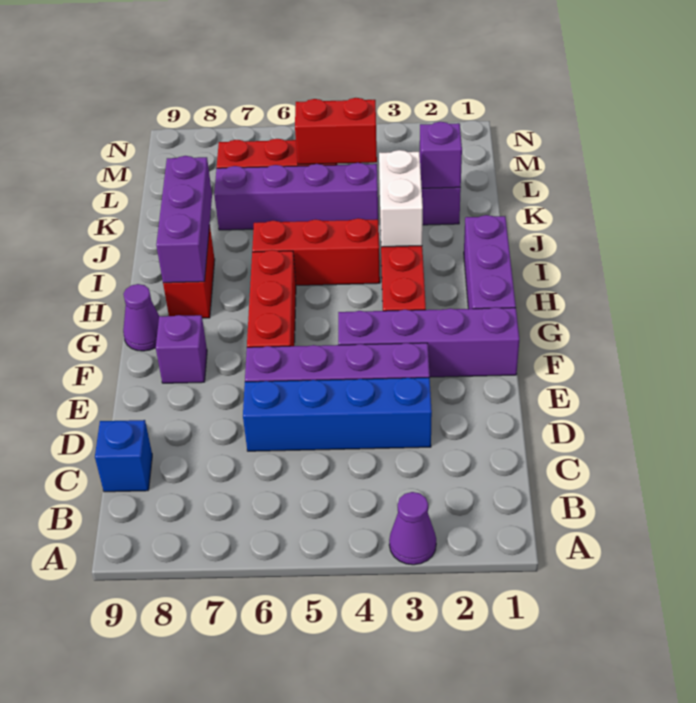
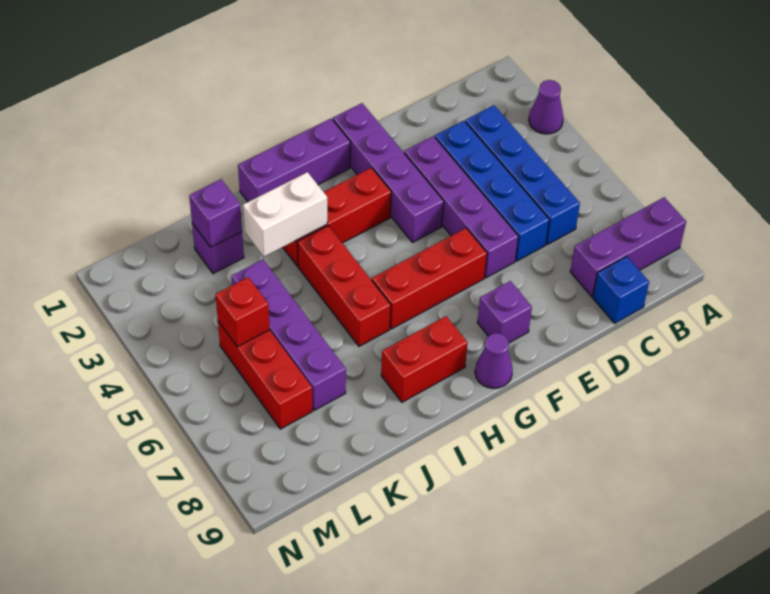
none -> blue brick C3:C6 level 1
purple brick H8:J8 level 2 -> purple brick A8:C8 level 1
red brick L4:L5 level 2 -> red brick L5 level 2

